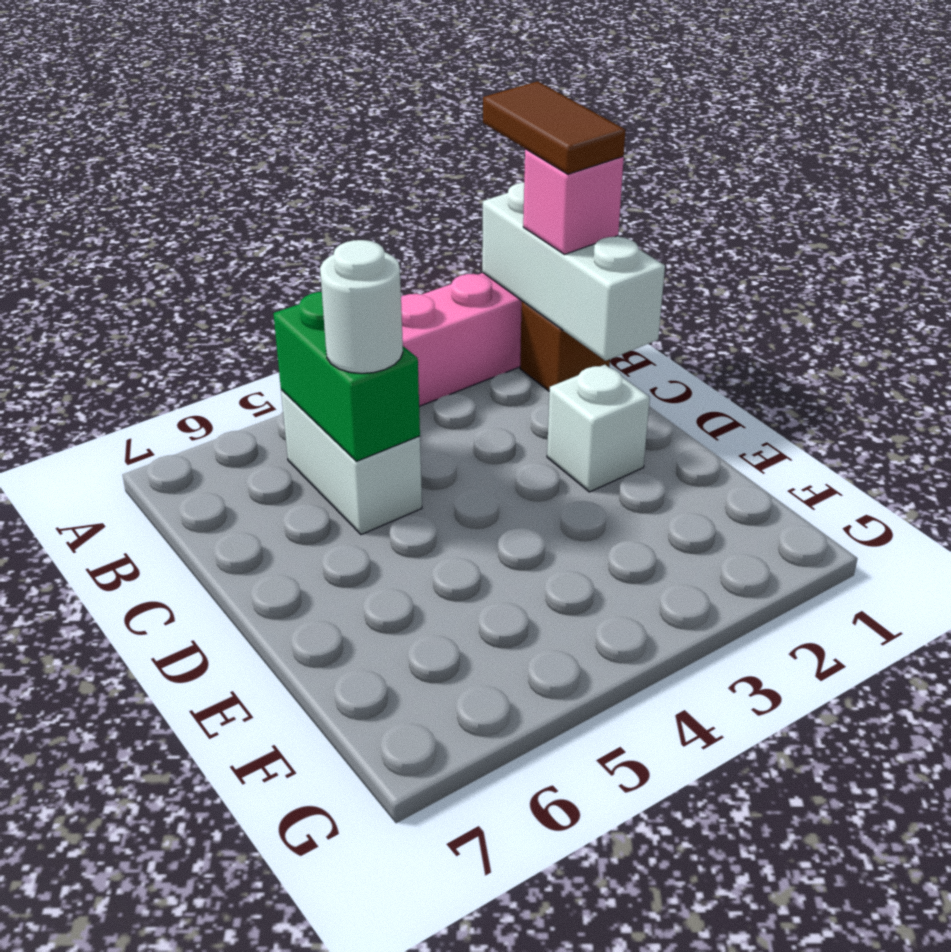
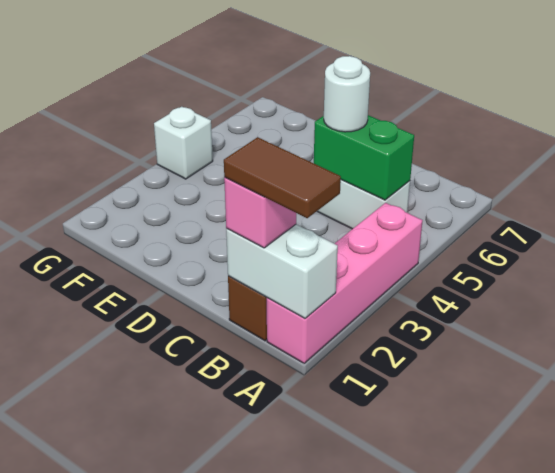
white brick A1:C1 level 2 -> white brick A1:B1 level 2
white brick D2 level 1 -> white brick G4 level 1

